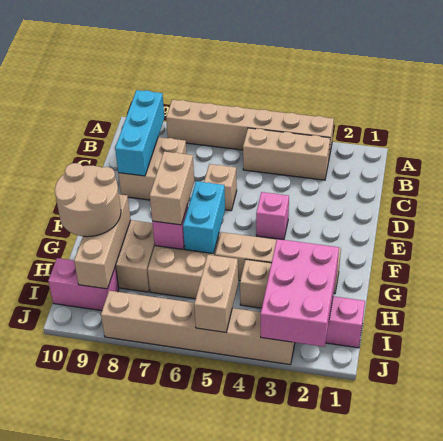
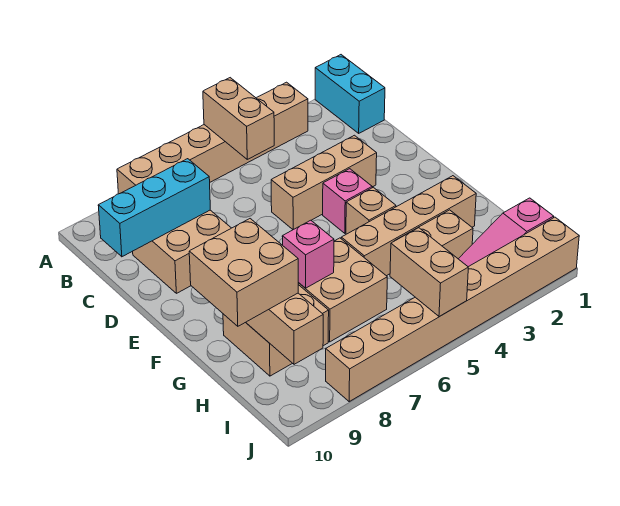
tan brick B3:B5 level 1 -> tan brick D3:D5 level 1
cyan brick B9:D9 level 2 -> cyan brick C8:C10 level 2
tan brick D6 level 1 -> tan brick F4 level 1
cyan brick F6:G6 level 2 -> cyan brick A1:B1 level 1
tan brick F7:G7 level 3 -> tan brick A5:B5 level 2
tan round brick G9:H10 level 3 -> tan brick G9:H10 level 3
pink brick H2:J3 level 2 -> none
pink brick I9:I10 level 1 -> none
tan brick J3:J8 level 1 -> tan brick J1:J8 level 1

